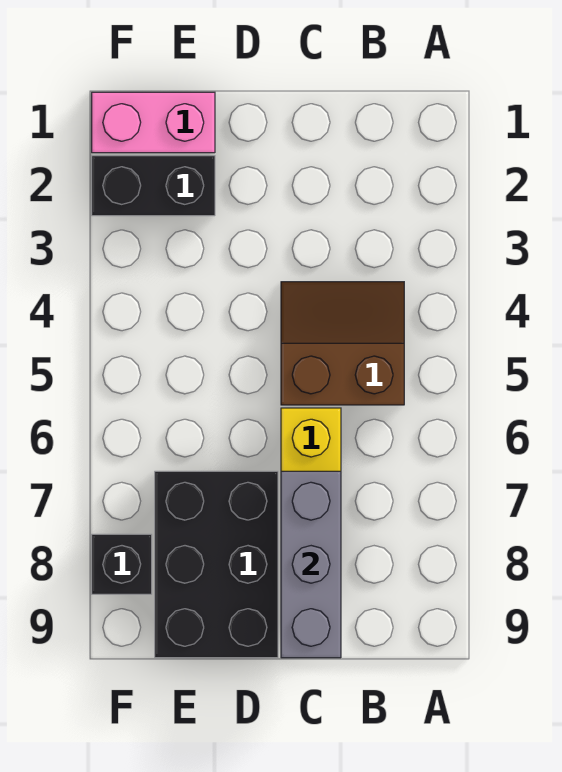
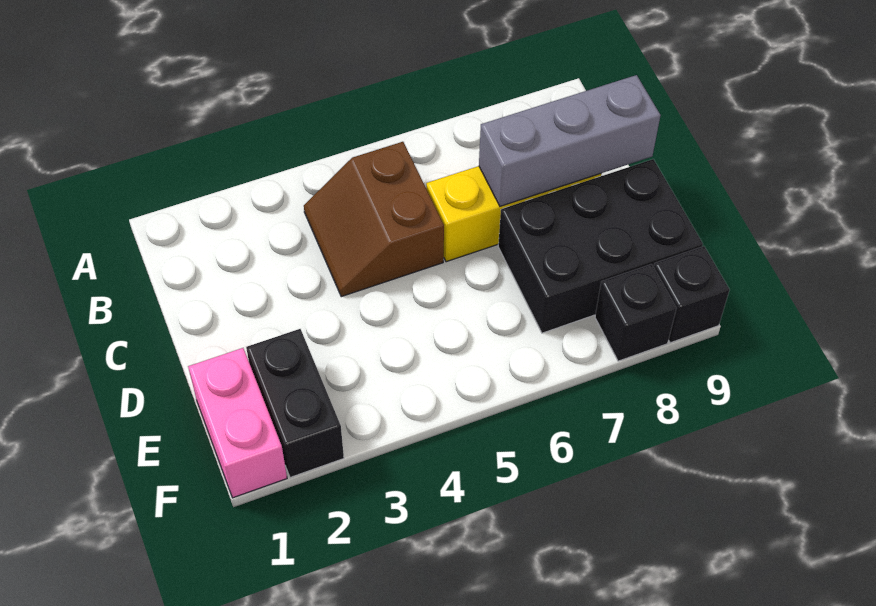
none -> black brick F9 level 1

